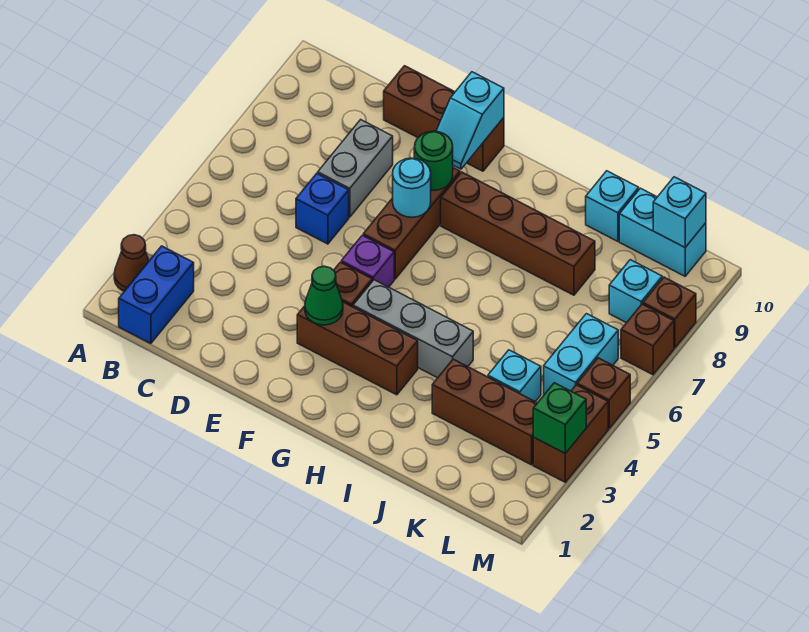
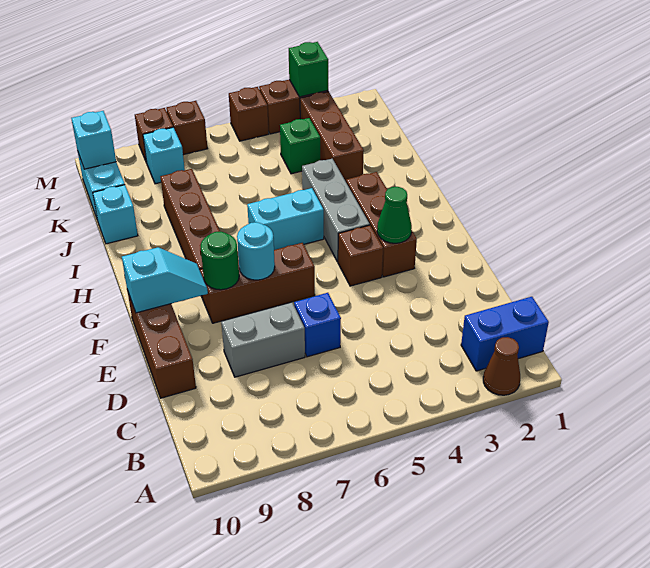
purple brick F5 level 1 -> none
cyan brick K4 level 1 -> green brick K4 level 1
cyan brick L5:L6 level 1 -> cyan brick H5:H6 level 1

